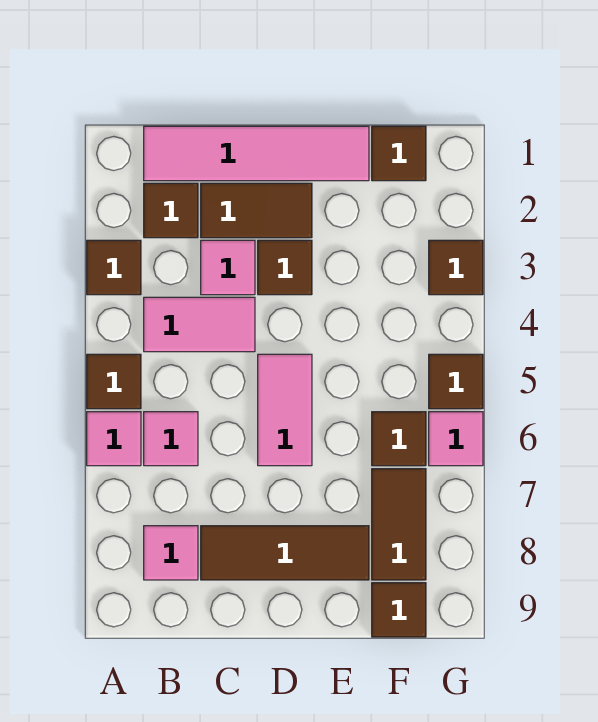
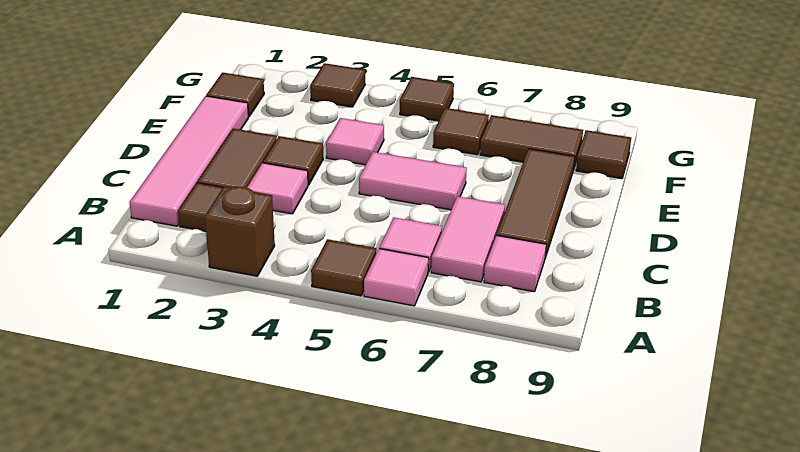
brown tile A3 level 1 -> brown brick A3 level 1
pink tile B4:C4 level 1 -> pink tile B7:C7 level 1
pink tile G6 level 1 -> pink tile E4 level 1

